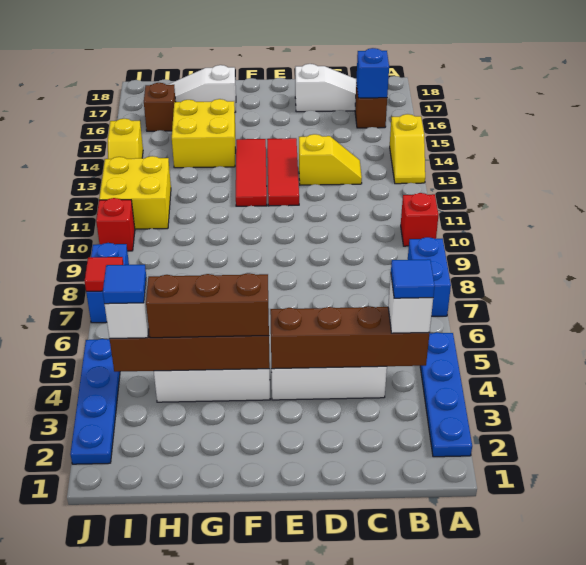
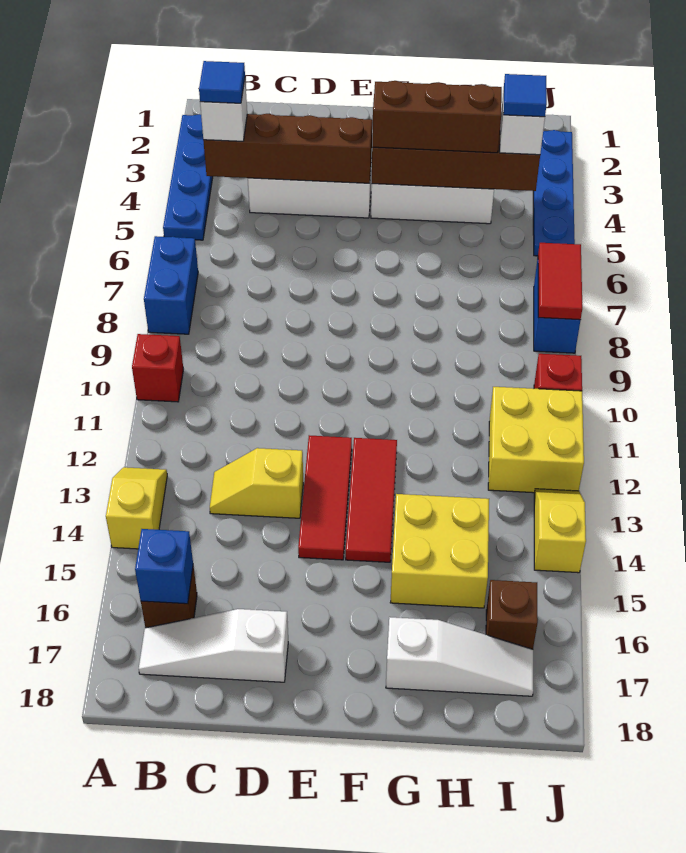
red tile J7 level 2 -> red tile J7:J8 level 2

